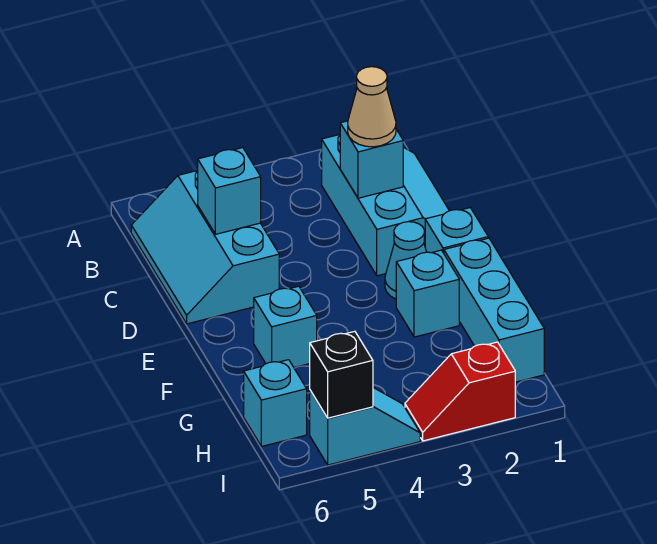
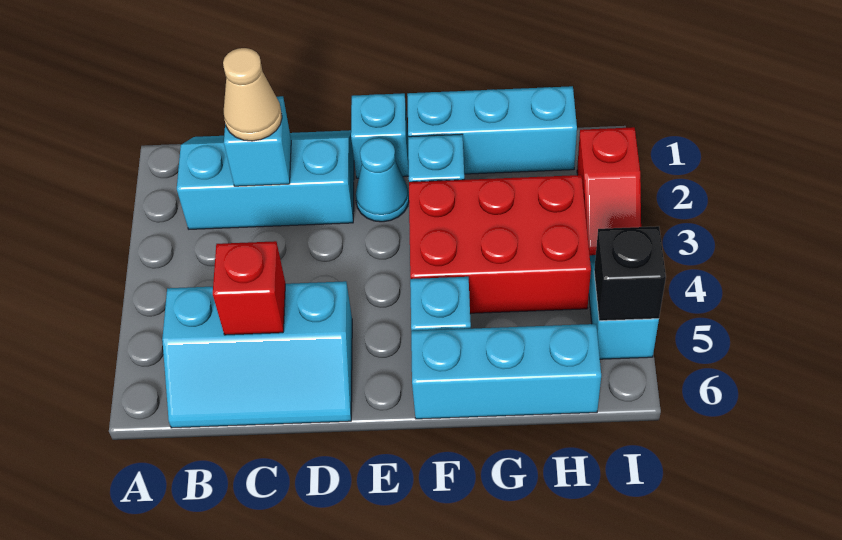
cyan brick C5 level 2 -> red brick C5 level 2
none -> red brick F3:H4 level 1
cyan brick H6 level 1 -> cyan brick F6:H6 level 1

